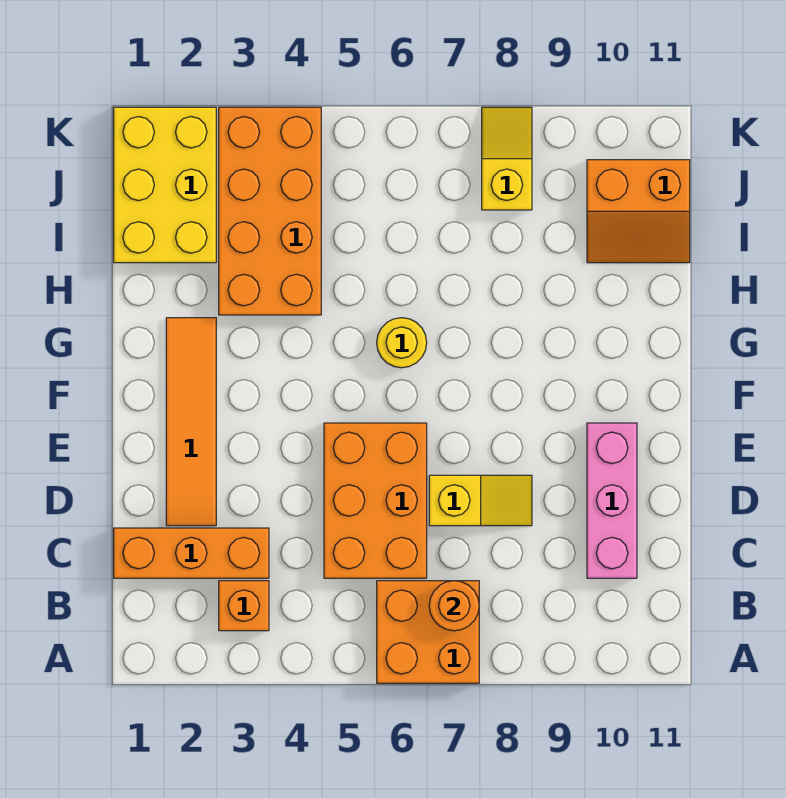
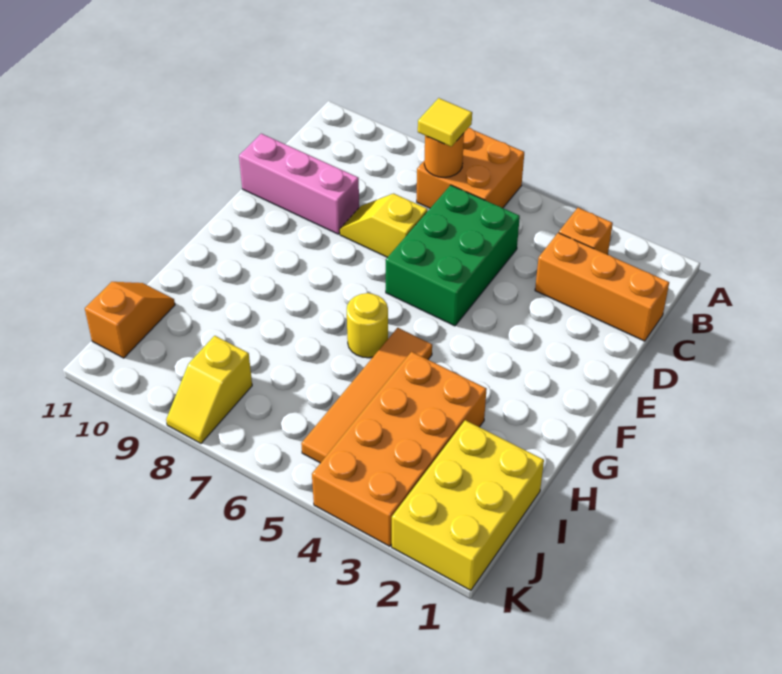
none -> yellow tile B7 level 3
orange brick C5:E6 level 1 -> green brick C5:E6 level 1
pink brick C10:E10 level 1 -> pink brick D9:D11 level 1
orange tile D2:G2 level 1 -> orange tile G5:J5 level 1
orange slope I10:J11 level 1 top J -> orange slope I11:J11 level 1 top J

